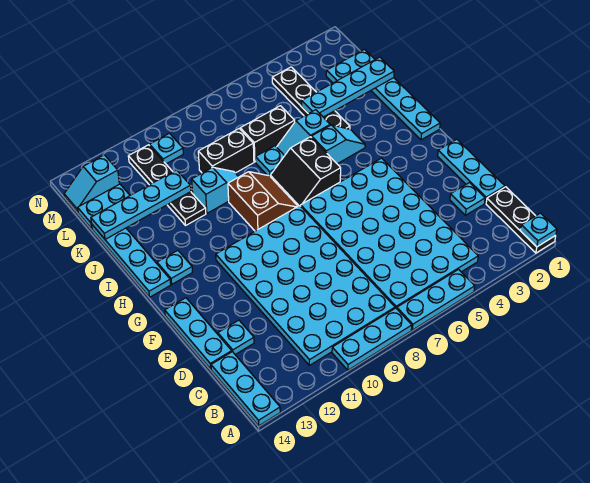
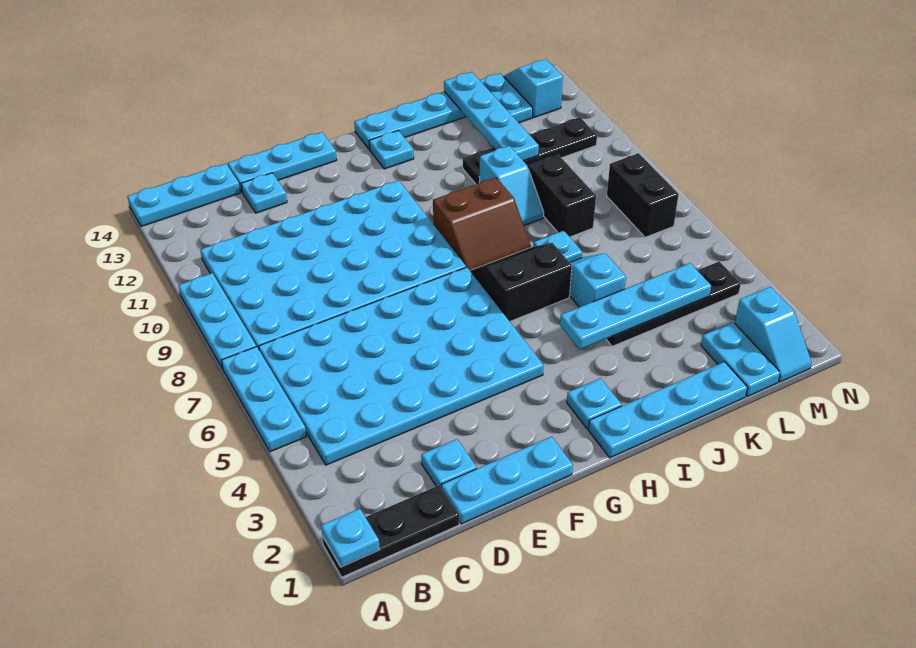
cyan slope I4:I5 level 1 top 5 -> cyan slope M1:M2 level 1 top 2
cyan plate K1:K4 level 2 -> cyan plate I4:L4 level 2
black brick K6:K7 level 1 -> black brick M7:M8 level 1
cyan plate M10 level 1 -> cyan plate H2 level 1

